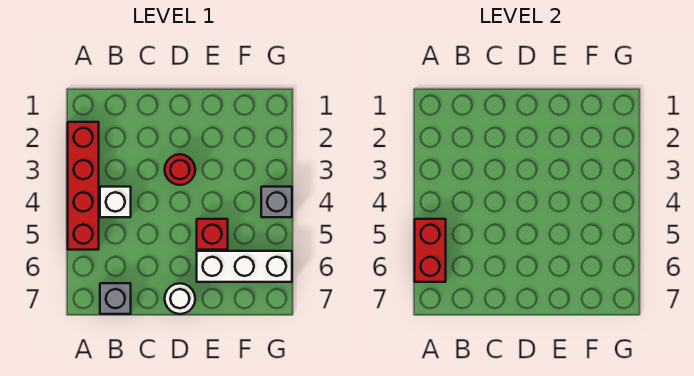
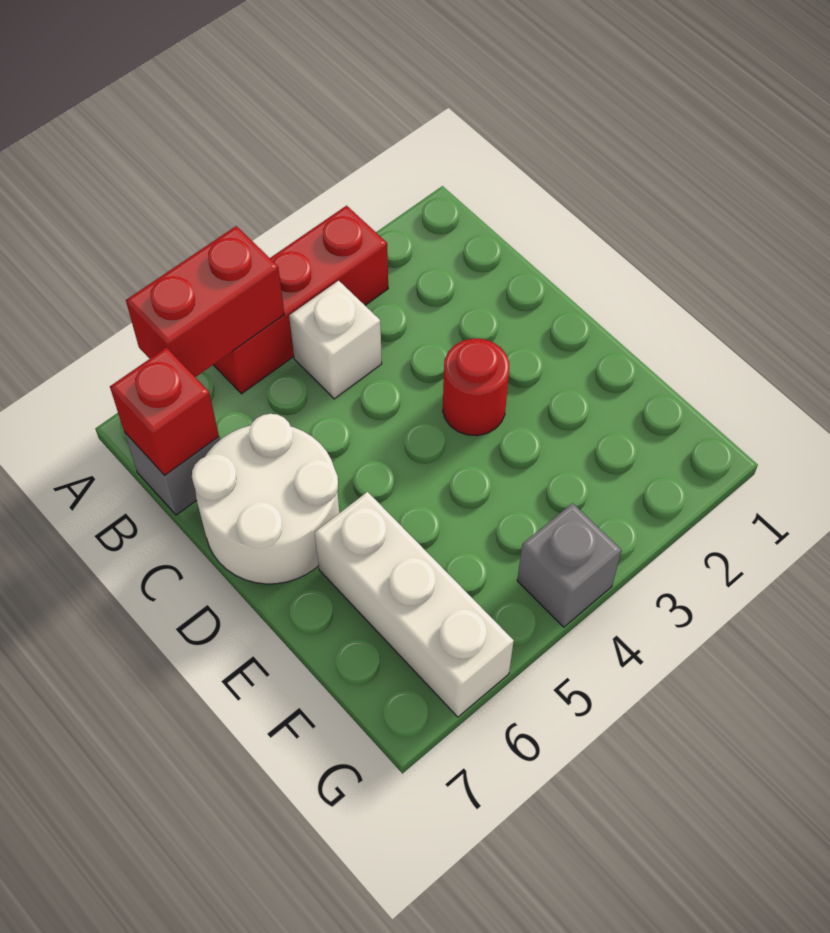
red brick A2:A5 level 1 -> red brick A3:A5 level 1
white round brick D7 level 1 -> white round brick C6:D7 level 1
red brick E5 level 1 -> red brick B7 level 2

